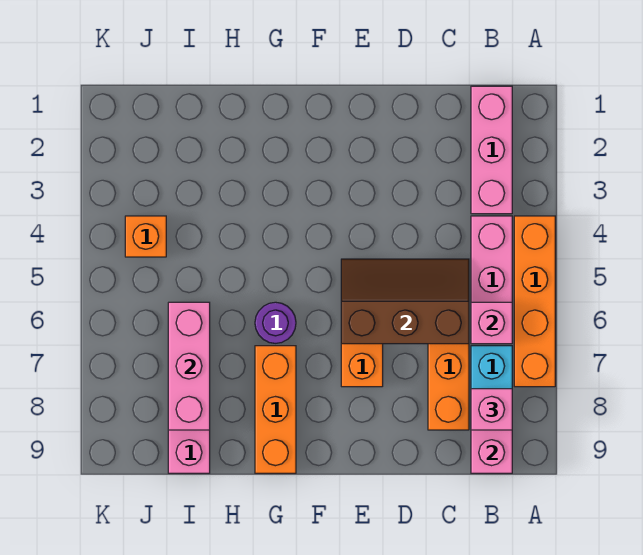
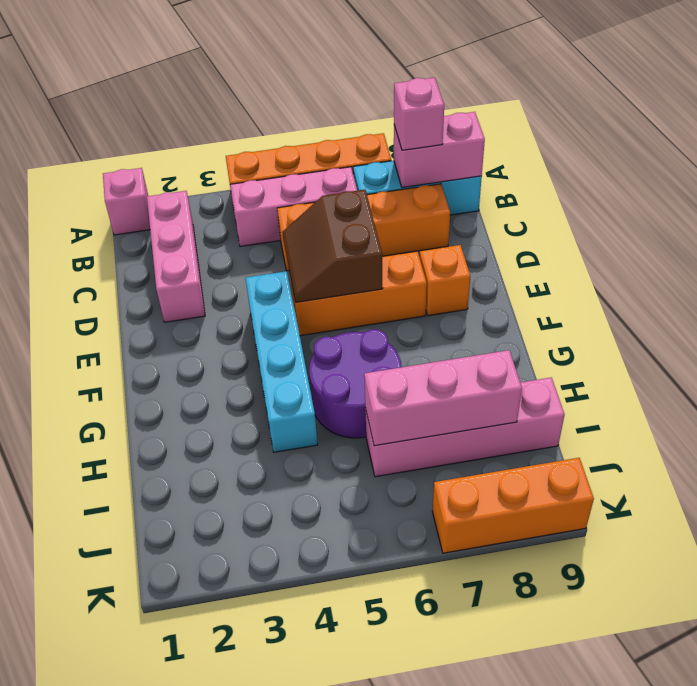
pink brick B1:B3 level 1 -> pink brick B2:D2 level 1
pink brick B6 level 2 -> pink brick A1 level 1
brown slope C5:E6 level 2 top 6 -> brown slope D5:E6 level 2 top 6
none -> cyan brick E4:H4 level 1
purple round brick G6 level 1 -> purple round brick G5:H6 level 1
orange brick G7:G9 level 1 -> orange brick K7:K9 level 1
orange brick J4 level 1 -> orange brick E8 level 1

